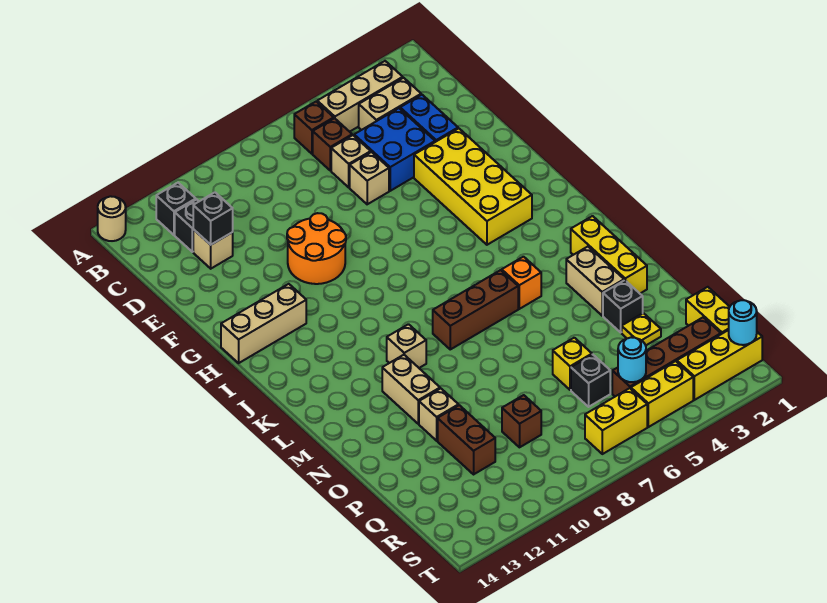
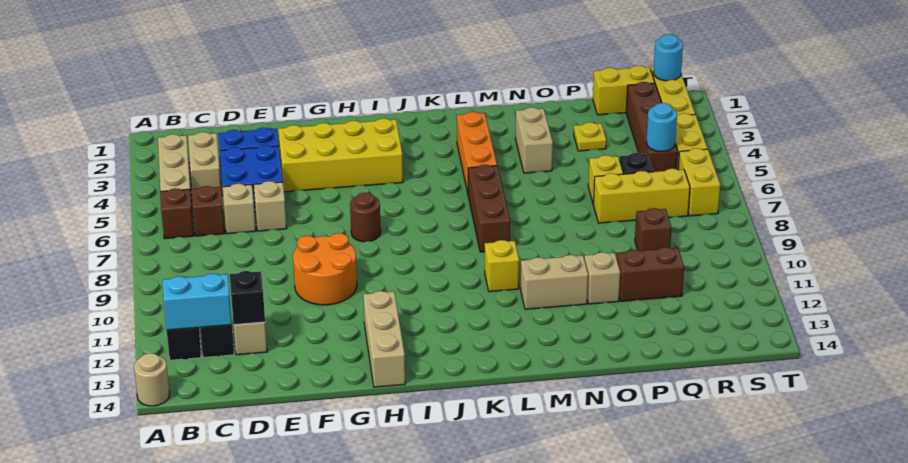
none -> cyan brick B12:C12 level 2
none -> brown round brick H7 level 1
yellow brick L2:N2 level 1 -> yellow brick P7:R7 level 1
orange brick L5 level 1 -> orange brick L3:L5 level 1
tan brick L10 level 1 -> yellow brick L10 level 1
tan brick M3:N3 level 1 -> tan brick N3:N4 level 1
black brick O3 level 1 -> none

